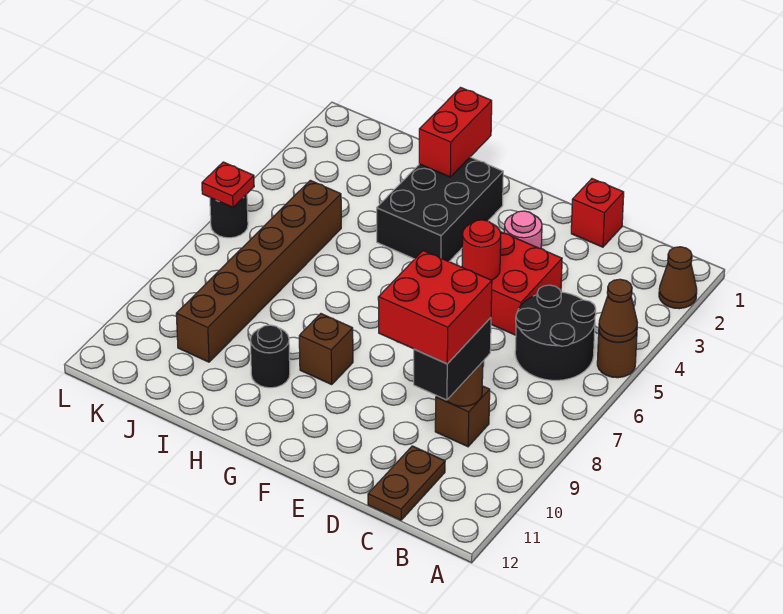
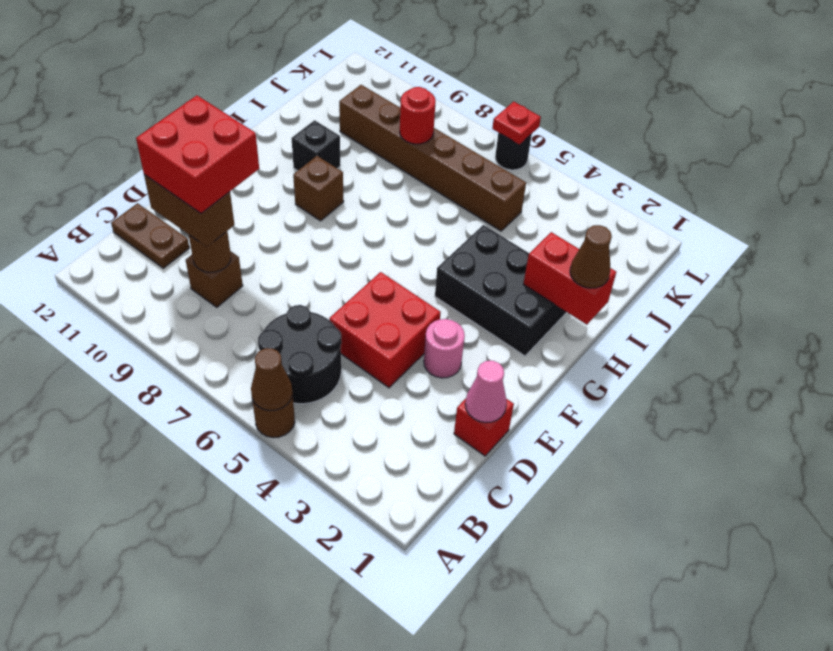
brown cone A2 level 1 -> brown cone H1 level 3
black brick C9:C10 level 3 -> brown brick C9:C10 level 3
none -> pink cone D1 level 2
red round brick E5 level 2 -> red round brick J8 level 2
black round brick H10 level 1 -> black brick H10 level 1

